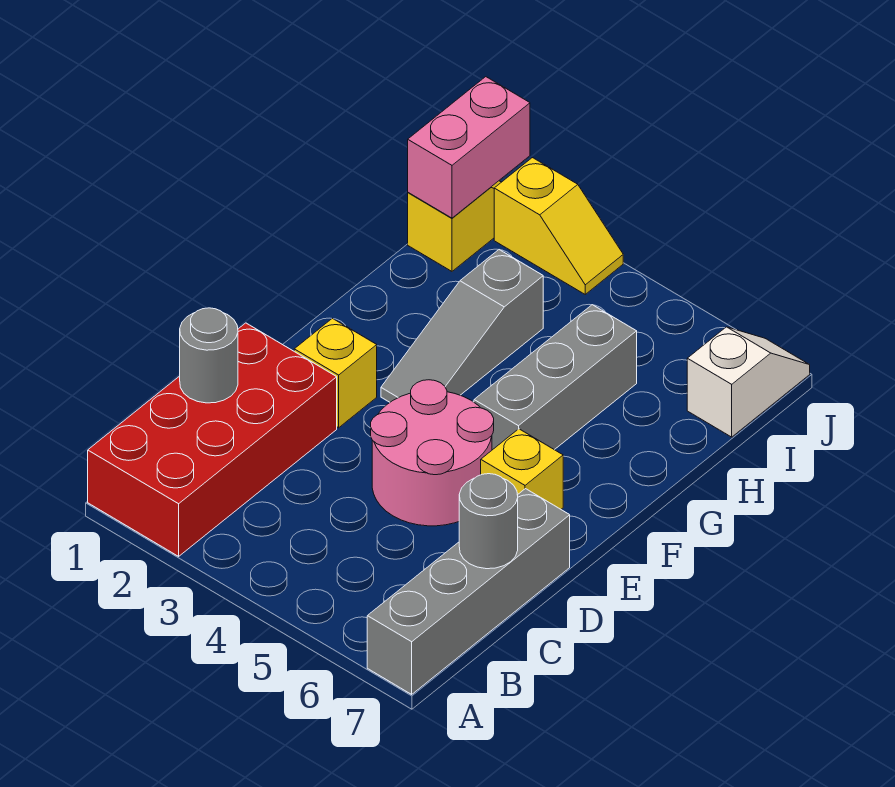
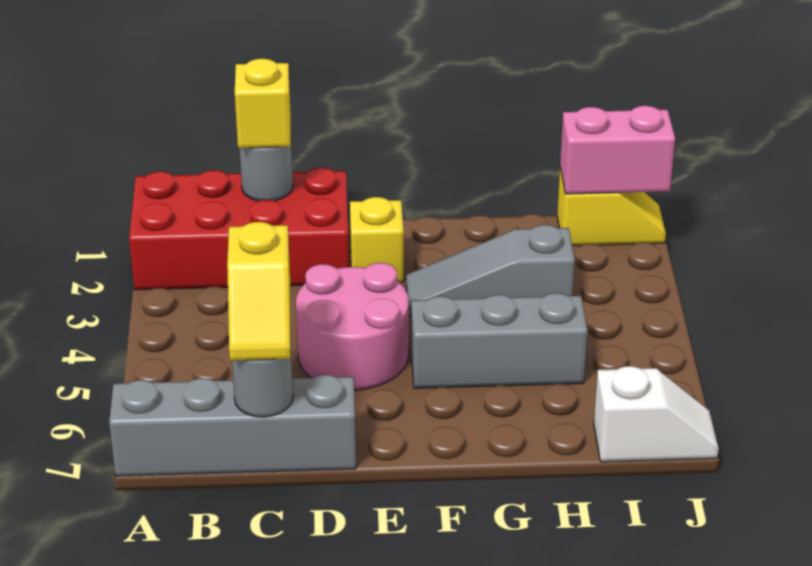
yellow brick E6 level 1 -> yellow brick C1 level 3
yellow slope J2:J3 level 1 top 2 -> yellow slope C6:C7 level 3 top 6

